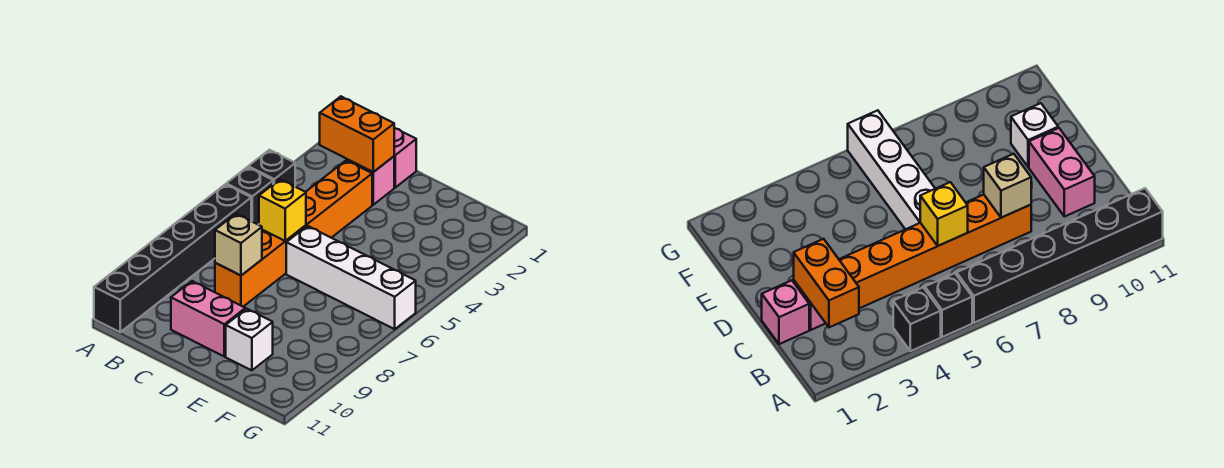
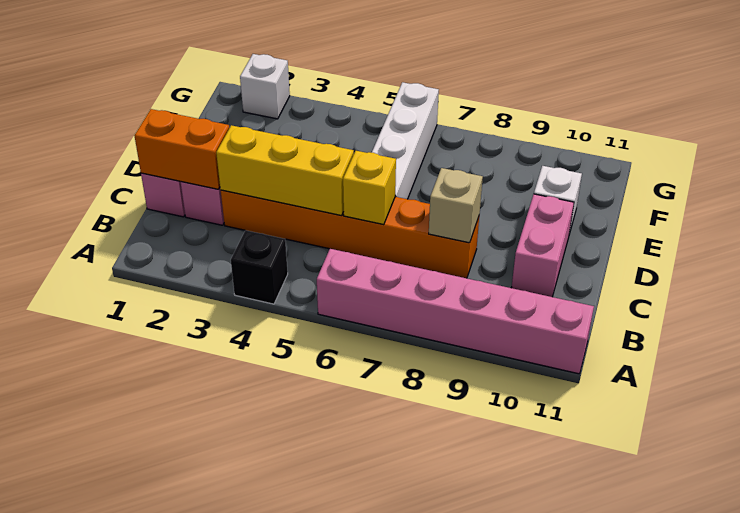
black brick A5 level 1 -> none
black brick A6:A11 level 1 -> pink brick A6:A11 level 1
orange brick B2:C2 level 2 -> orange brick C1:C2 level 2
none -> yellow brick C3:C5 level 2
none -> white brick G2 level 1

